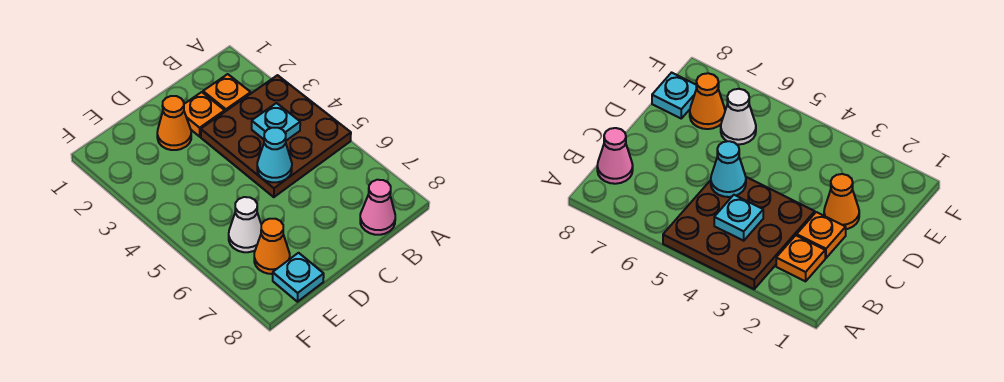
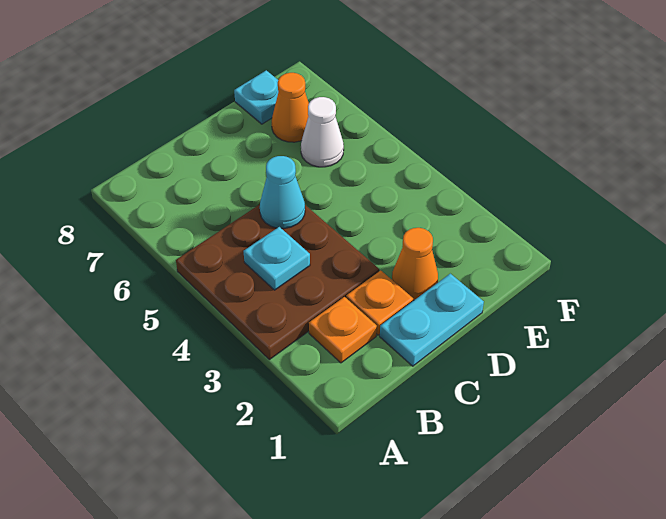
pink cone B8 level 1 -> none
none -> cyan plate C1:D1 level 1

